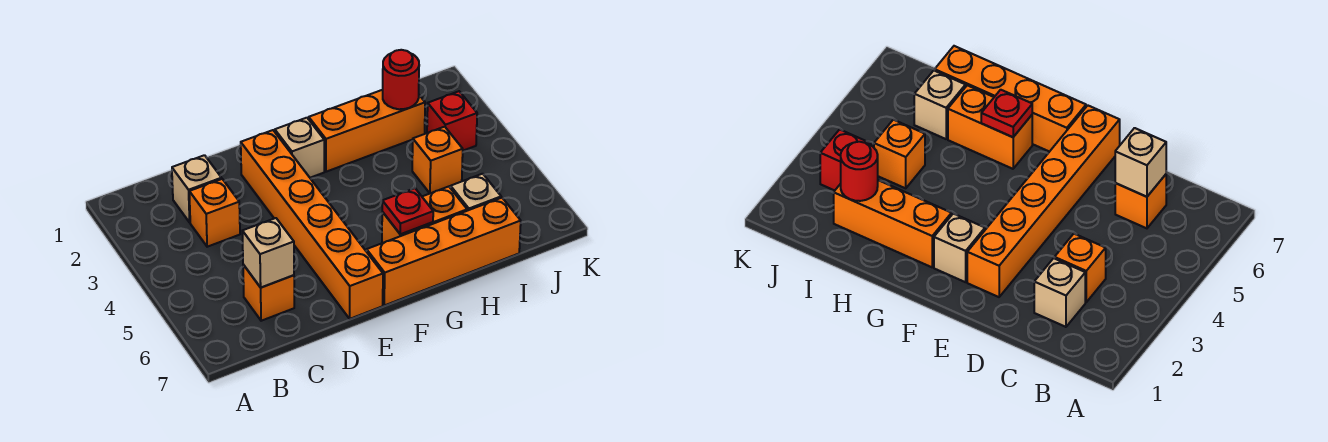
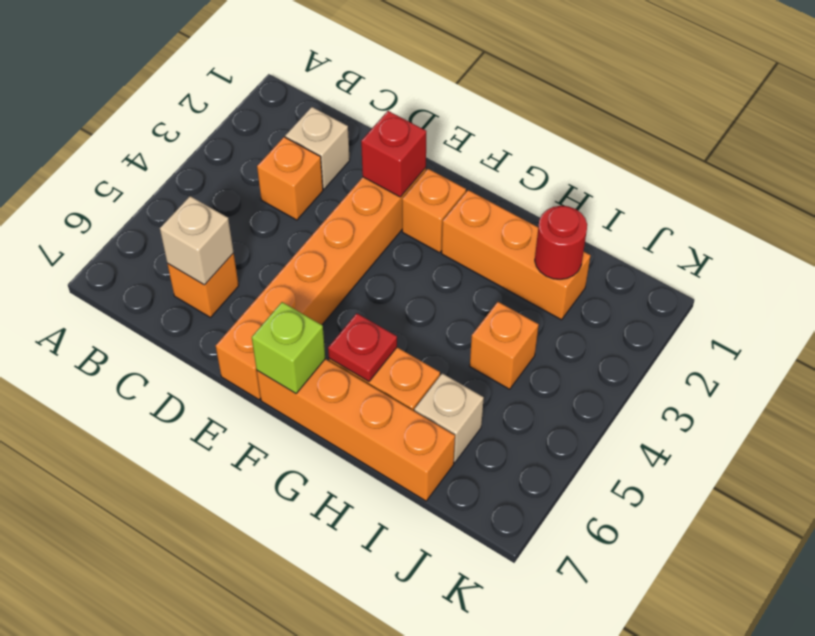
tan brick F2 level 1 -> orange brick F2 level 1
none -> lime brick F7 level 2
red brick J3 level 1 -> red brick E2 level 2

